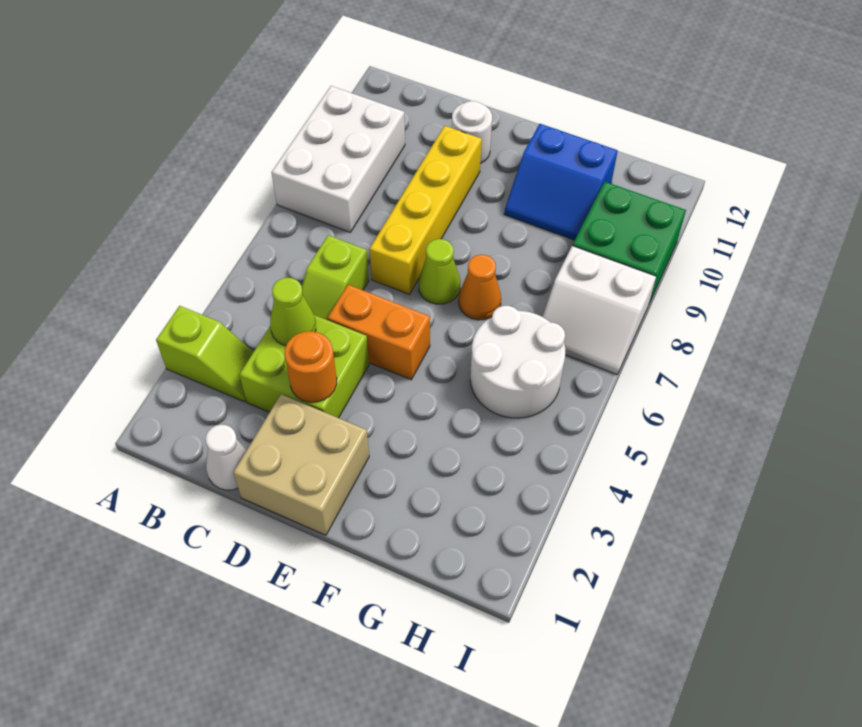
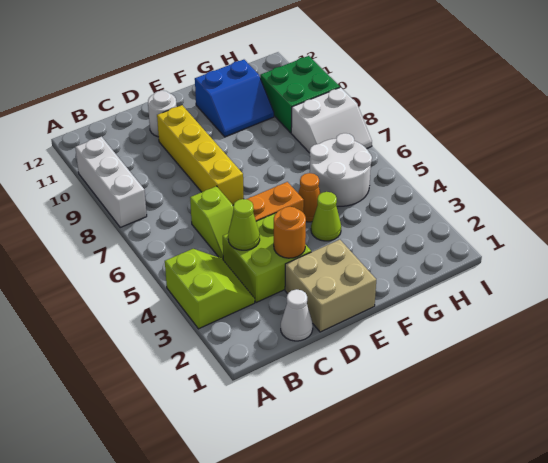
lime slope A3:B3 level 1 top A -> lime slope A3:B4 level 1 top A
white brick A8:B10 level 1 -> white brick A8:A10 level 1
lime cone E7 level 1 -> lime cone F4 level 1
orange cone F7 level 1 -> orange cone F5 level 1

